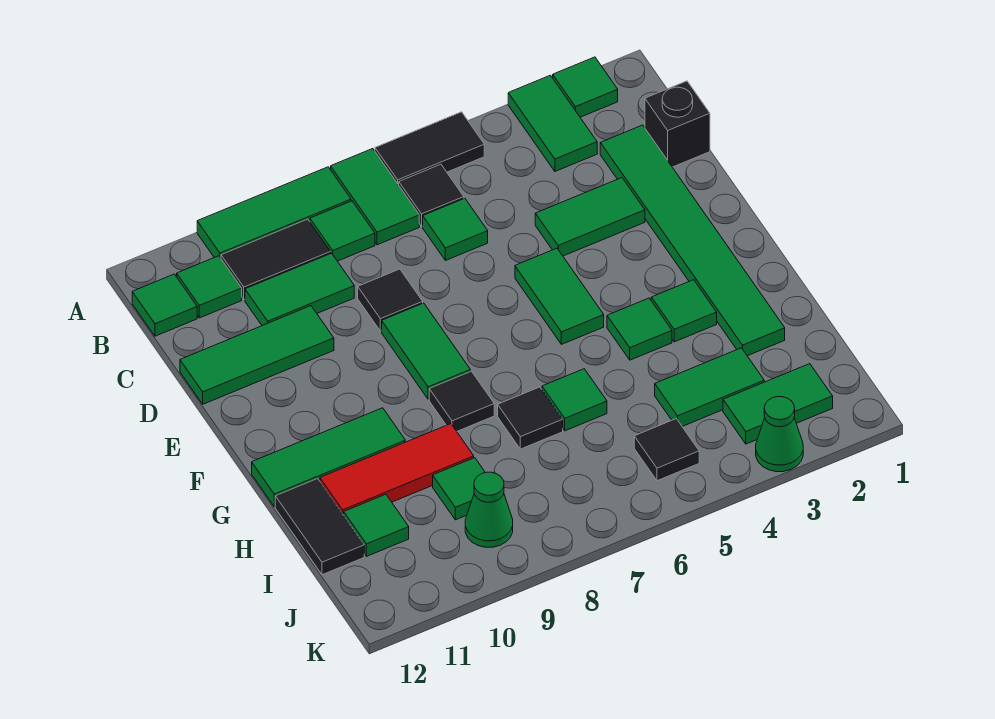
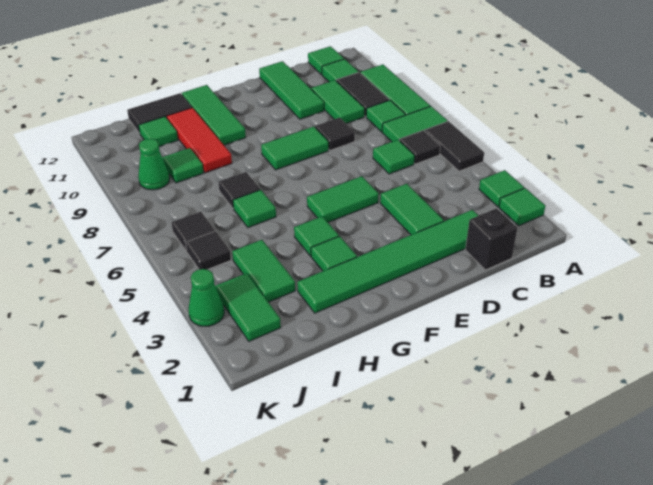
green tile A3:B3 level 1 -> green tile A3 level 1
black tile G8 level 1 -> black tile J6 level 1

